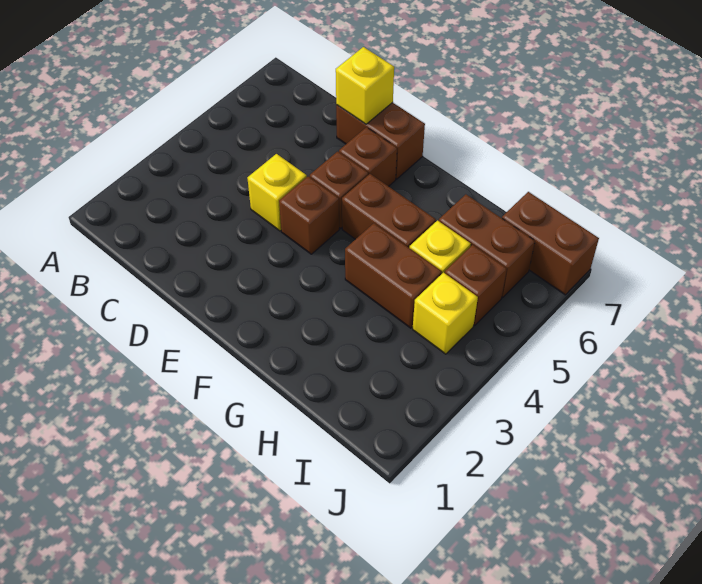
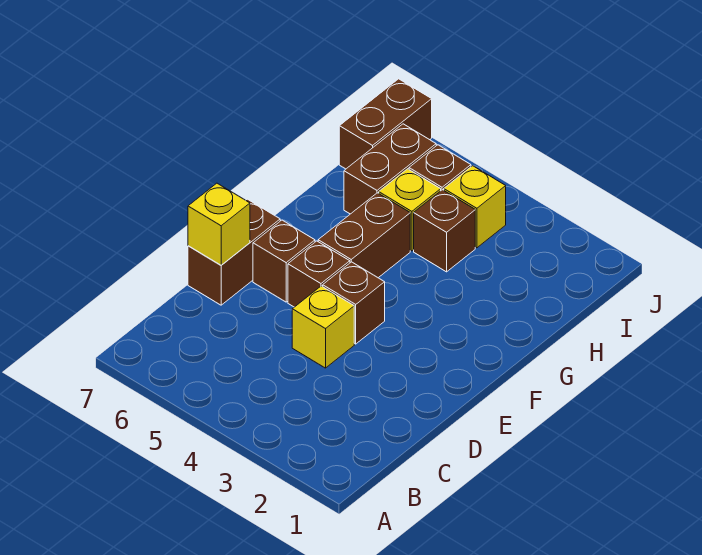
brown brick G4:H4 level 1 -> brown brick H4 level 1

